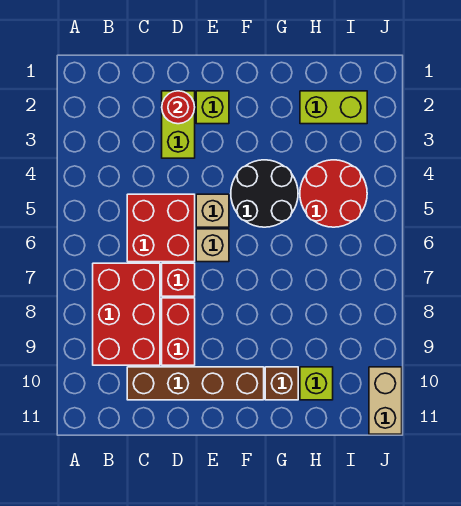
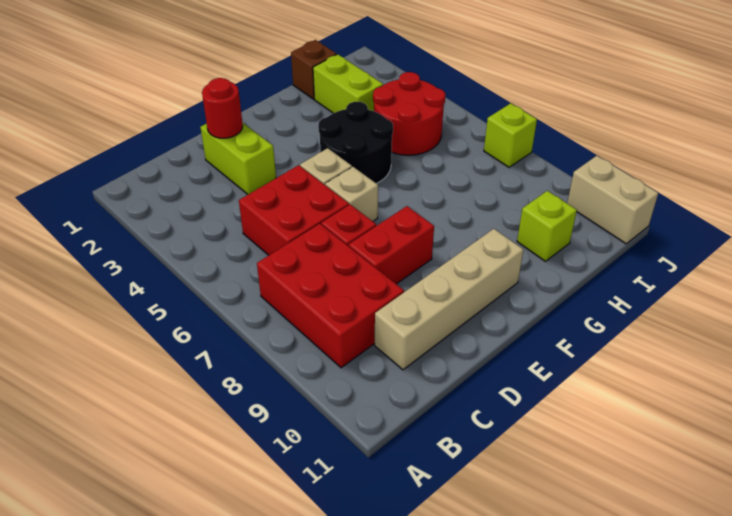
brown brick C10:F10 level 1 -> tan brick C10:F10 level 1
red brick D8:D9 level 1 -> red brick D8:E8 level 1
lime brick E2 level 1 -> lime brick J7 level 1
brown brick G10 level 1 -> brown brick H1 level 1
lime brick H2:I2 level 1 -> lime brick H2:H3 level 1

